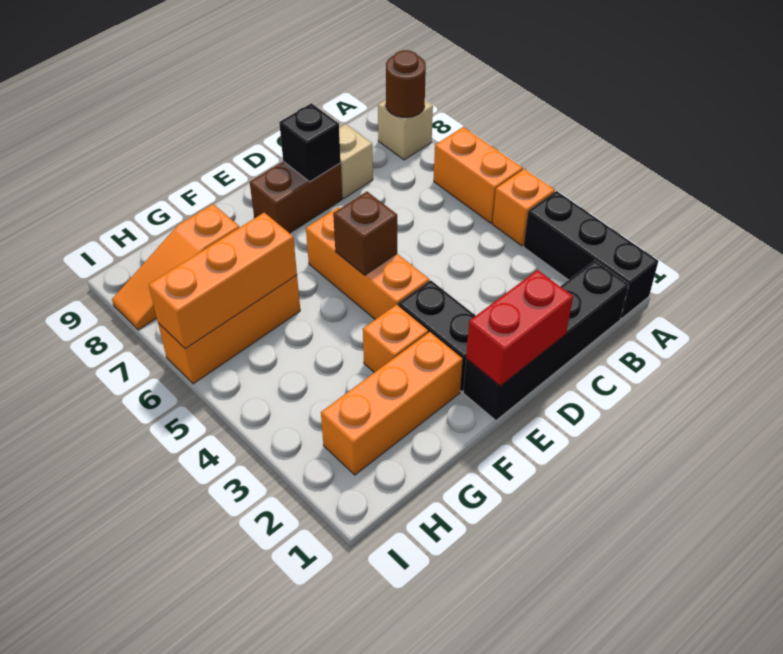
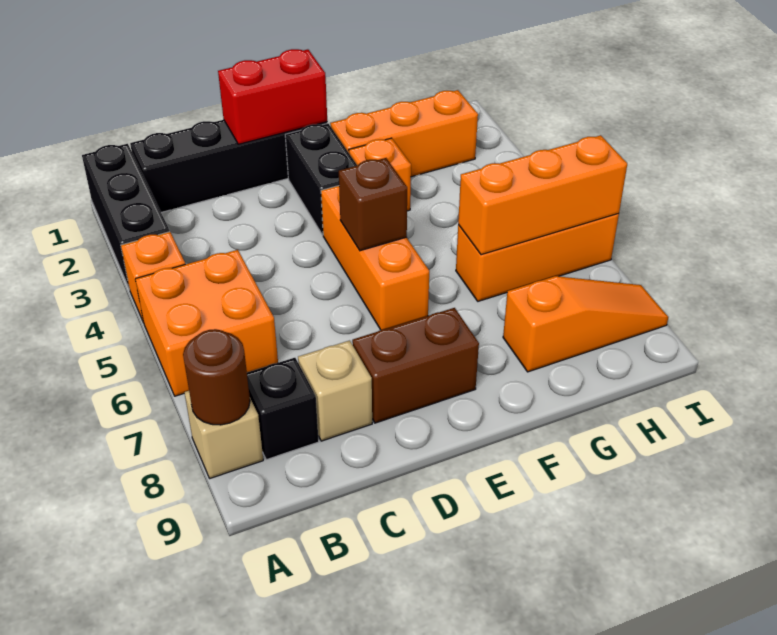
orange brick A5:A6 level 1 -> orange brick A5:B6 level 1
black brick D8 level 2 -> black brick B8 level 1

